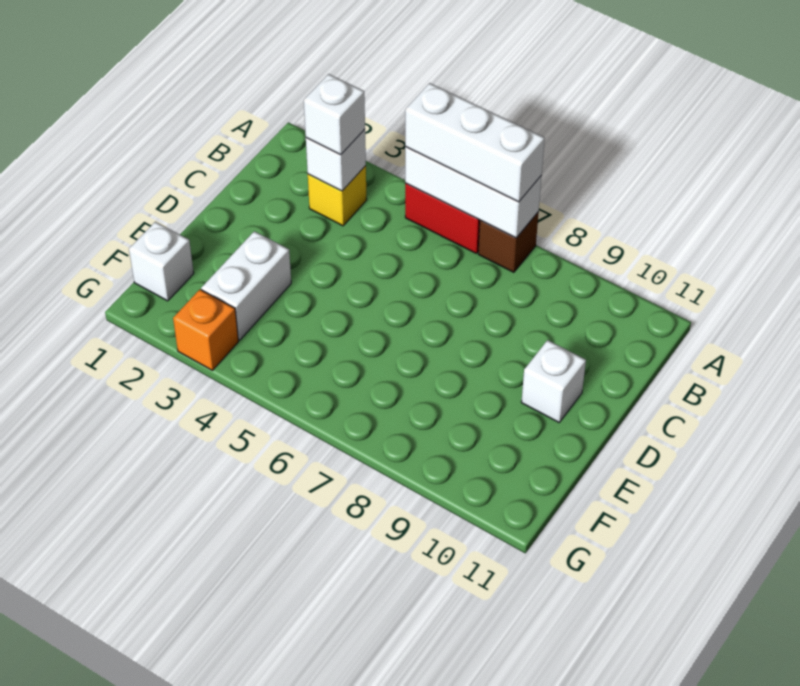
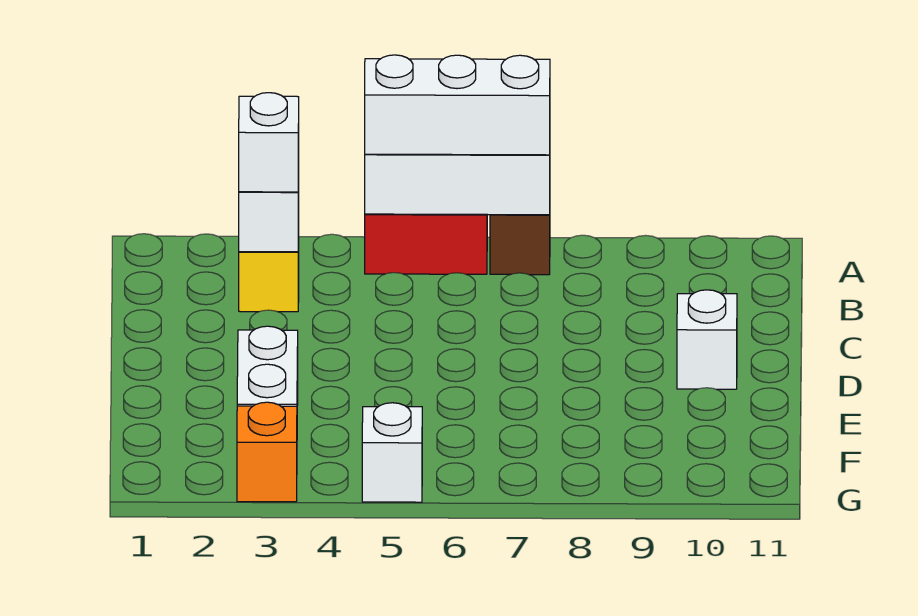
white brick F1 level 1 -> white brick G5 level 1

